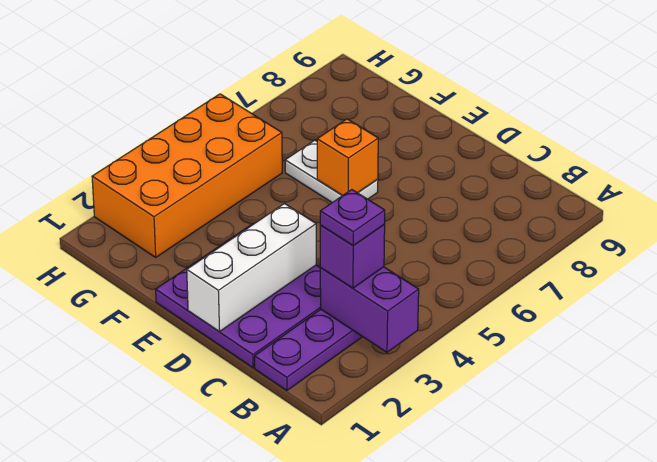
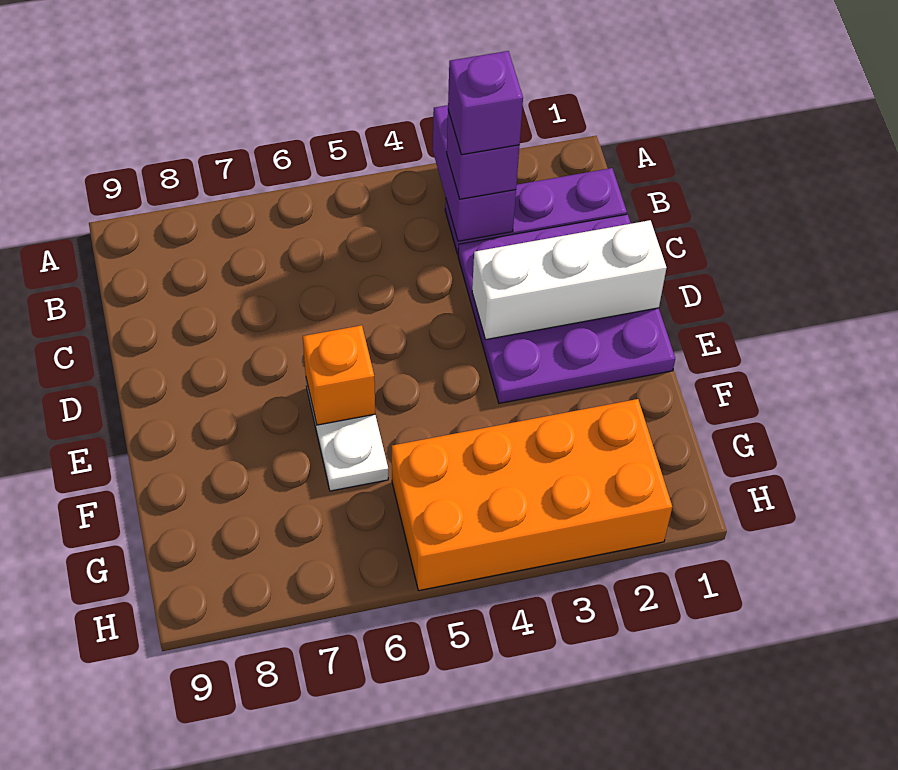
purple plate B3 level 4 -> purple brick B3 level 4

